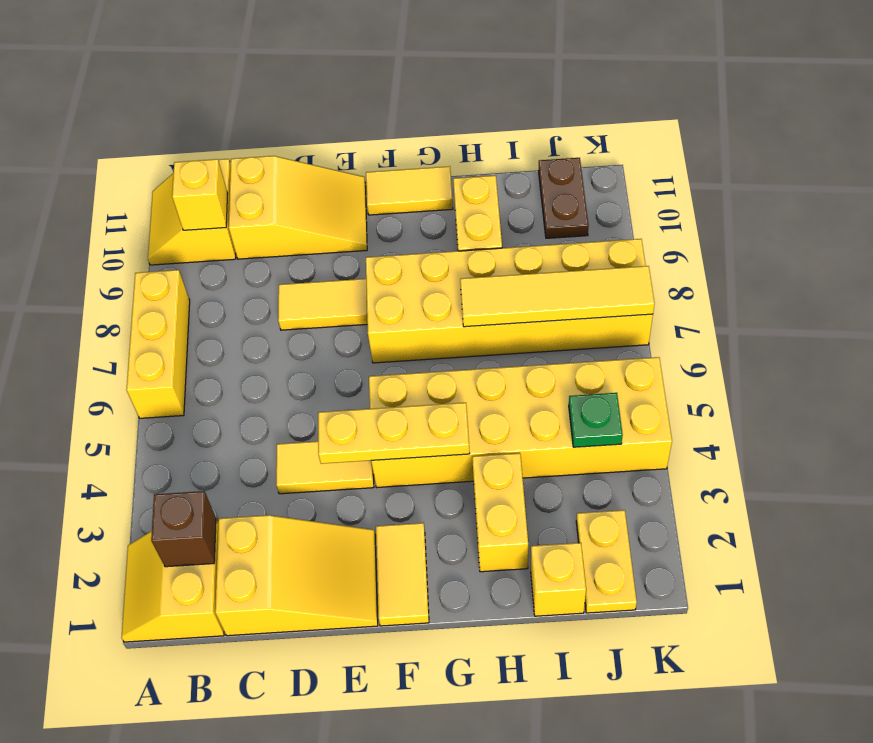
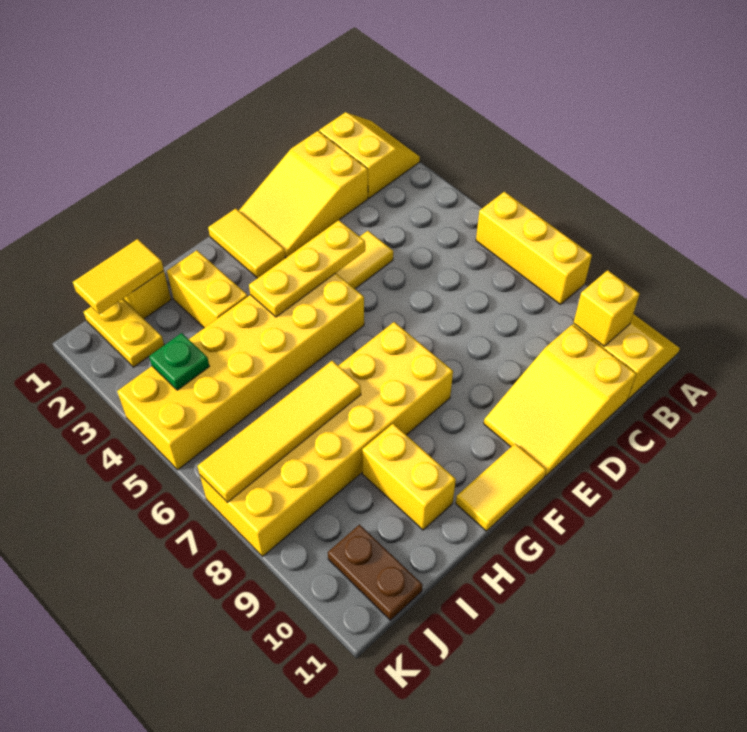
brown brick B2 level 2 -> none
yellow tile D8:E8 level 1 -> yellow tile I1:J1 level 2

